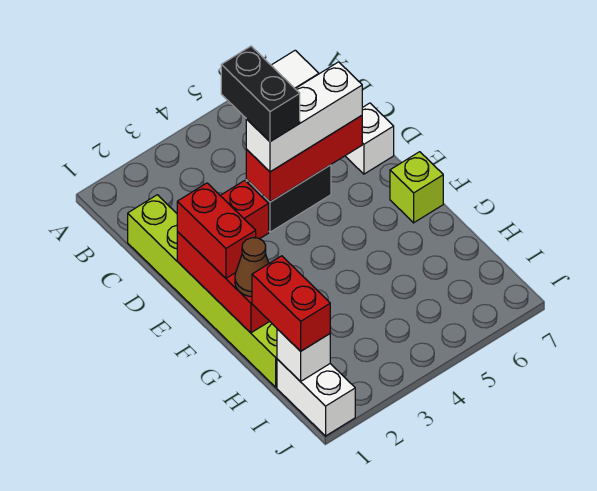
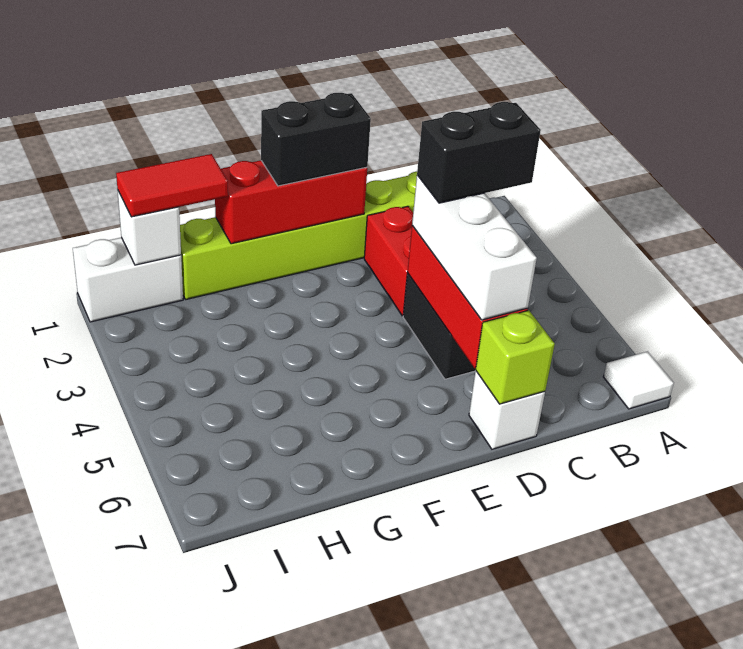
red brick E1:F1 level 3 -> black brick E1:F1 level 3
lime brick F7 level 1 -> lime brick D7 level 2
brown cone G1 level 3 -> none
red brick H1:I1 level 3 -> red tile H1:I1 level 3

